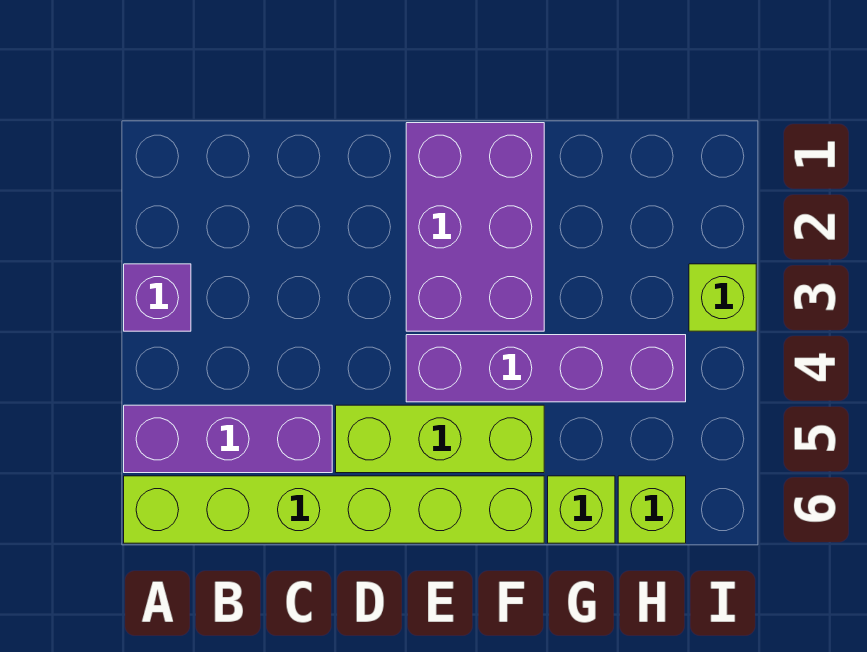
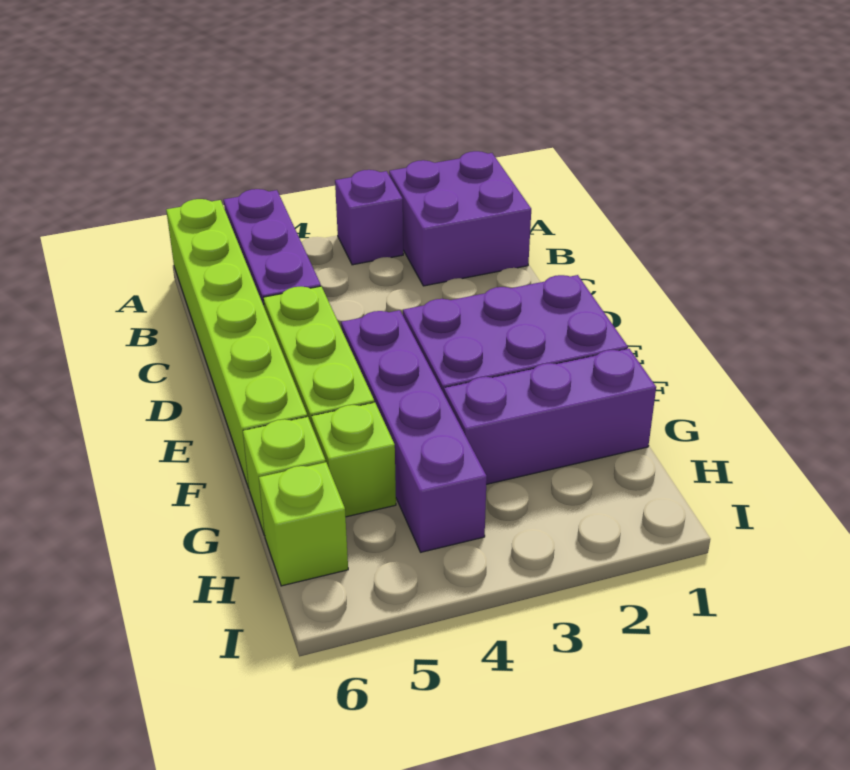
none -> purple brick A1:B2 level 1
none -> purple brick G1:G3 level 1
lime brick I3 level 1 -> lime brick G5 level 1

